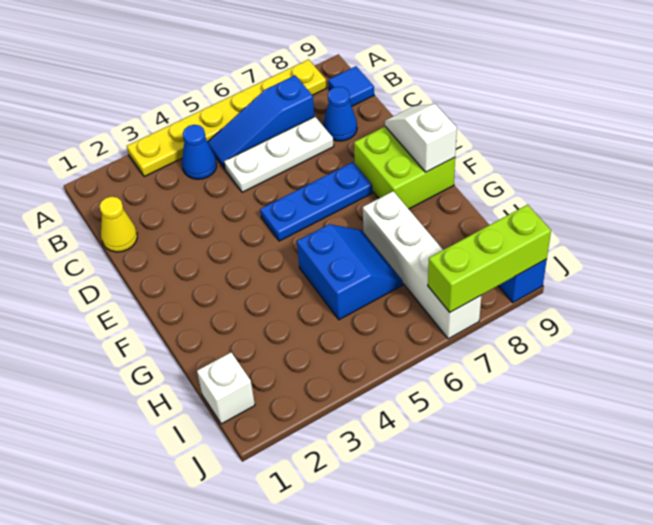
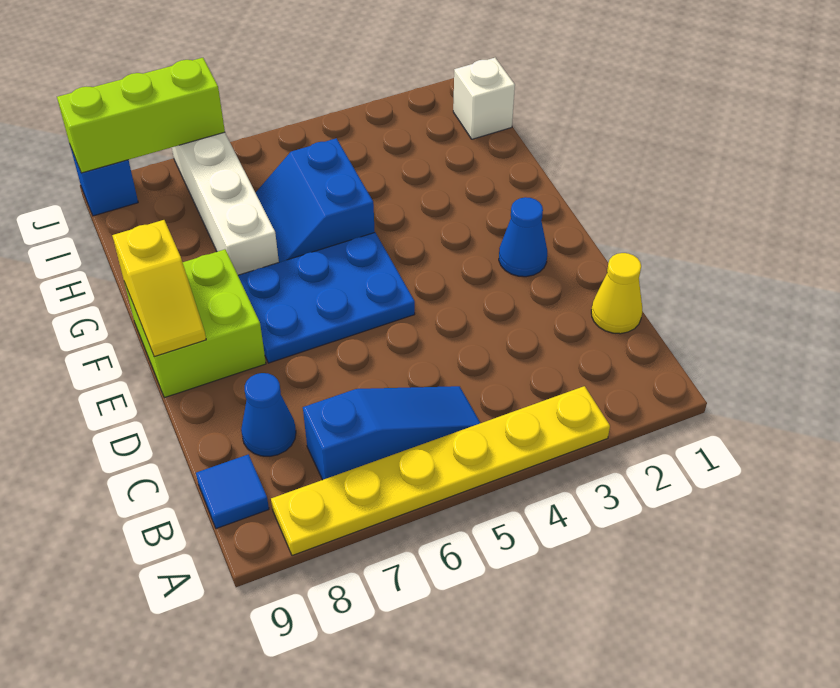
blue cone B4 level 1 -> blue cone E2 level 1
white plate C5:C7 level 1 -> none
blue plate E5:E7 level 1 -> blue plate E5:F7 level 1
white slope E9:F9 level 2 top F -> yellow slope E9:F9 level 2 top F

